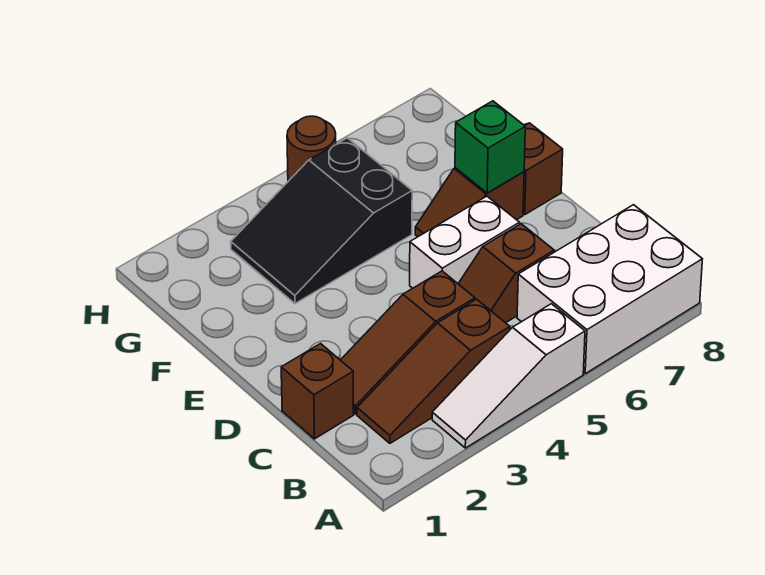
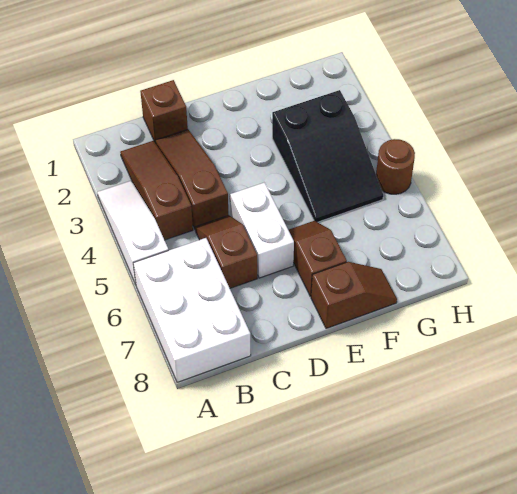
green brick E7 level 2 -> none
black slope F3:G5 level 1 top 5 -> black slope F3:G5 level 1 top 3

